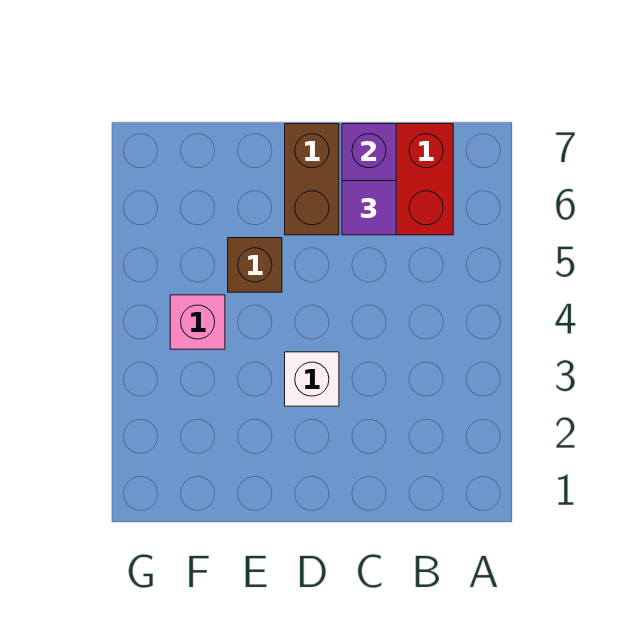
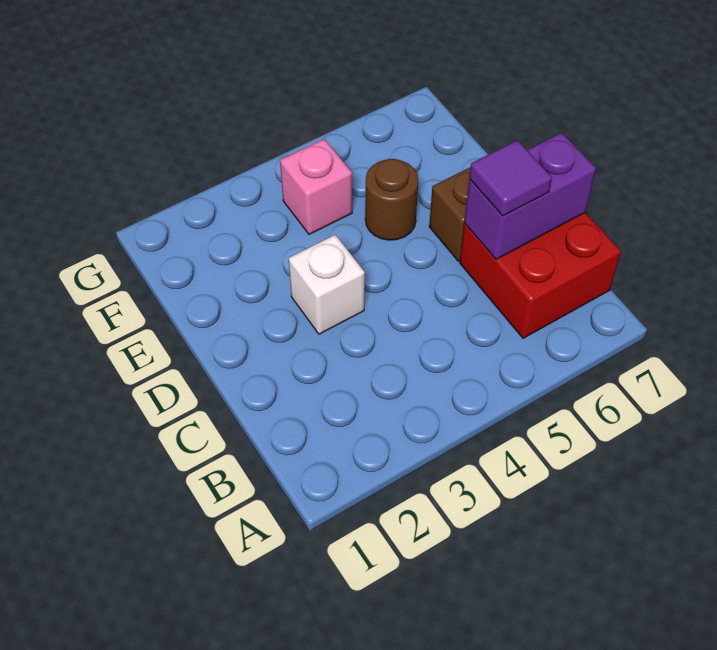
brown brick E5 level 1 -> brown round brick E5 level 1

